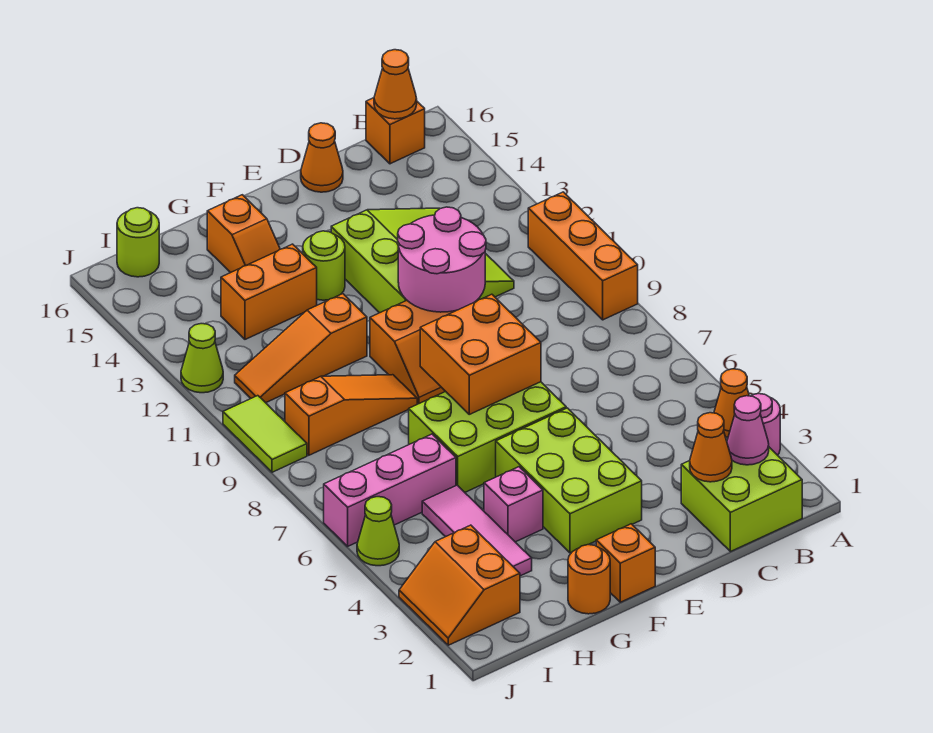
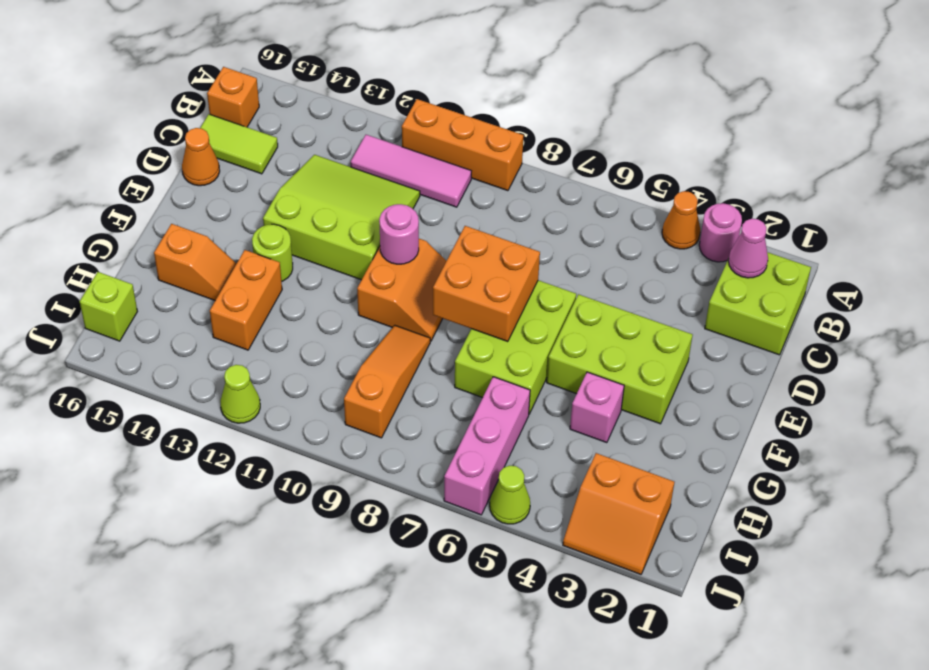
orange cone B16 level 2 -> none
orange cone C2 level 2 -> none
pink round brick D10:E11 level 2 -> pink round brick E10 level 2
orange brick F1 level 1 -> none
orange round brick G1 level 1 -> none
orange slope G11:I11 level 1 top G -> none
pink tile H3:H5 level 1 -> pink tile B10:B12 level 1
lime round brick I16 level 1 -> lime brick I16 level 1
lime tile J9:J10 level 1 -> lime tile C15:C16 level 1

